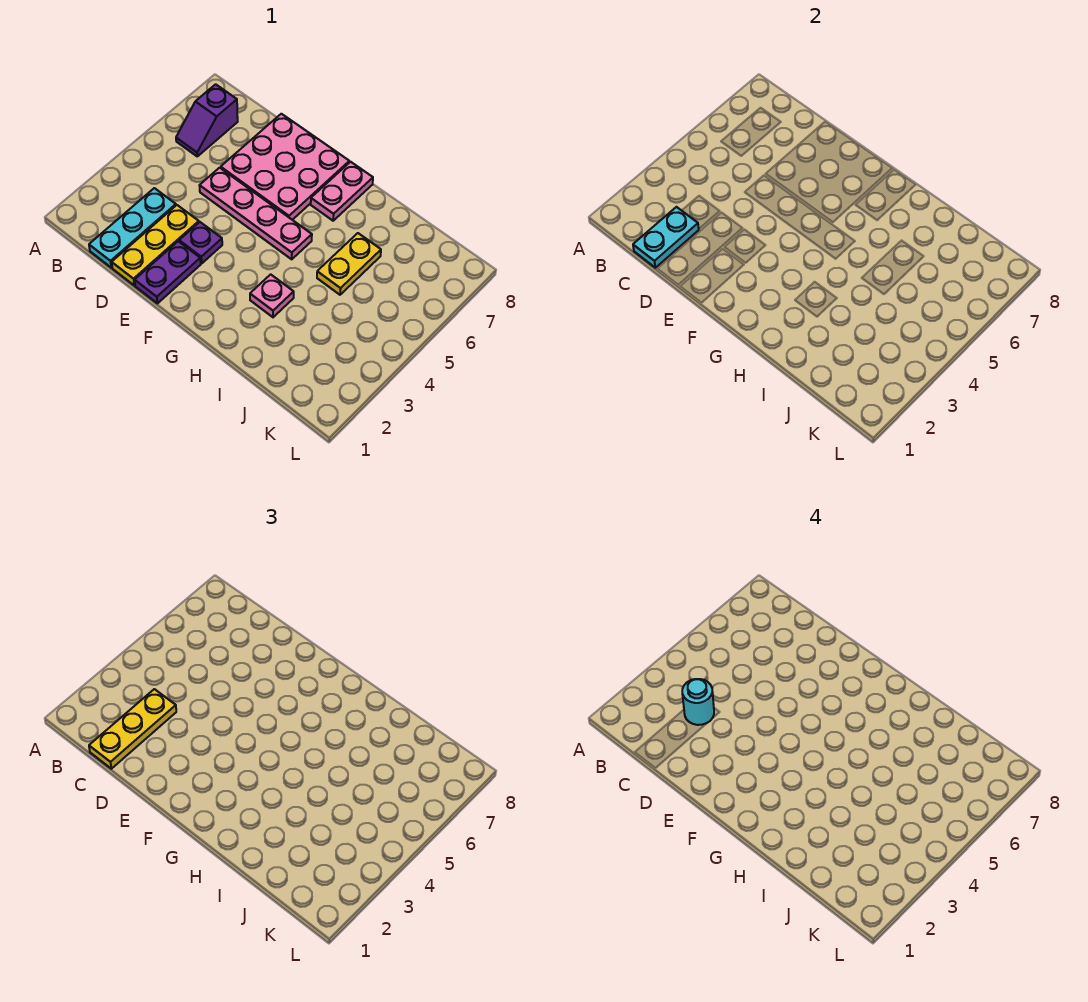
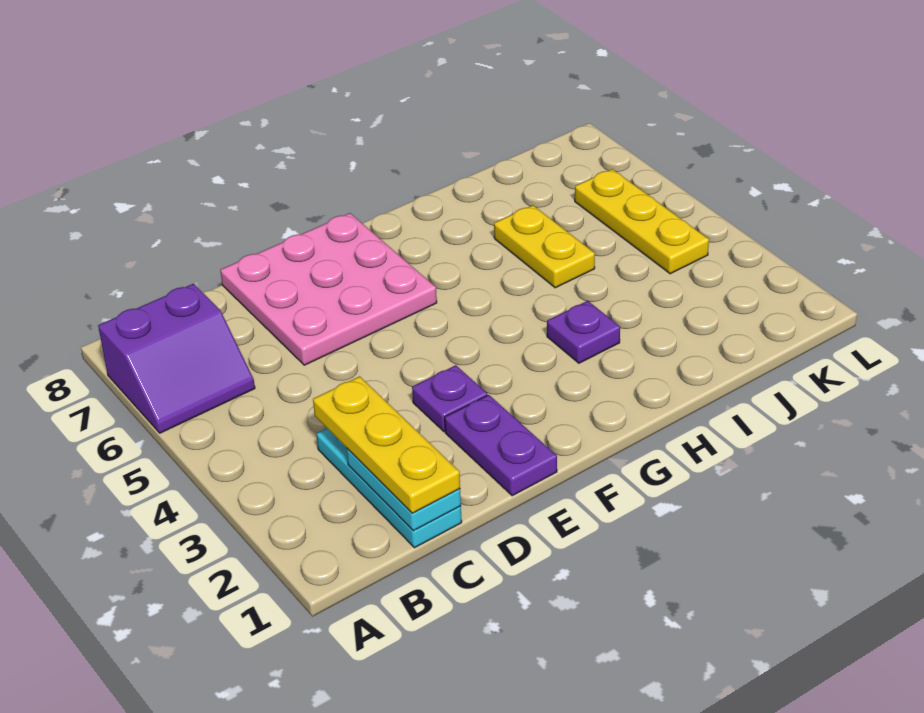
purple slope B6:B7 level 1 top 7 -> purple slope A6:B7 level 1 top 7
cyan round brick C3 level 4 -> none
yellow plate D1:D3 level 1 -> yellow plate K4:K6 level 1
pink plate D5:G5 level 1 -> none
pink plate G7:G8 level 1 -> none
pink plate H3 level 1 -> purple plate H3 level 1

